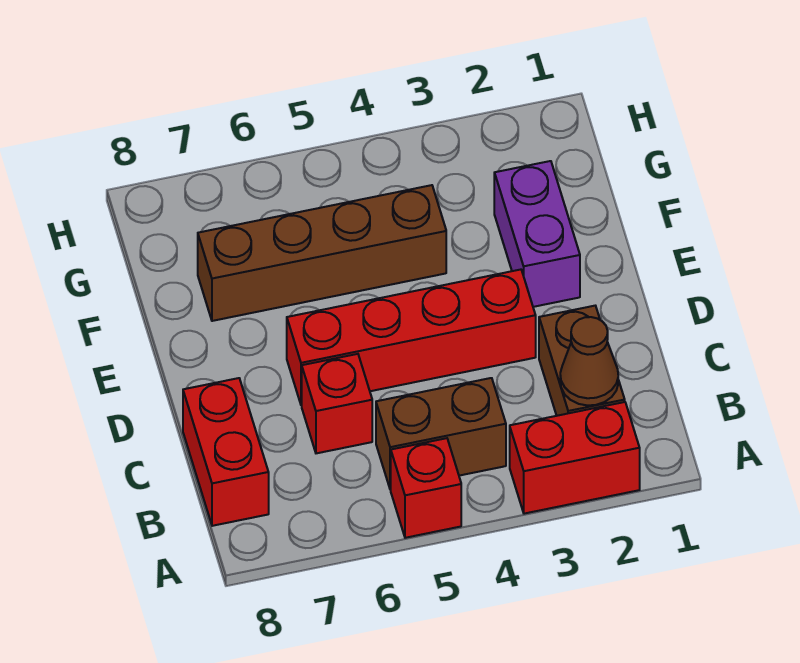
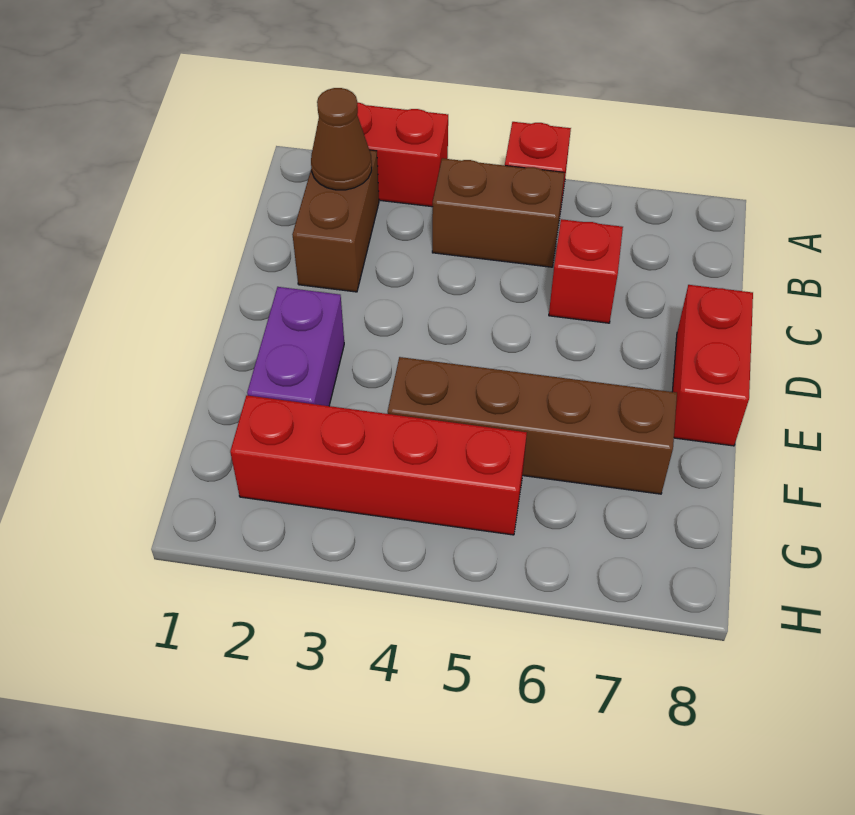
red brick B8:C8 level 1 -> red brick D8:E8 level 1
red brick D3:D6 level 1 -> red brick G2:G5 level 1

